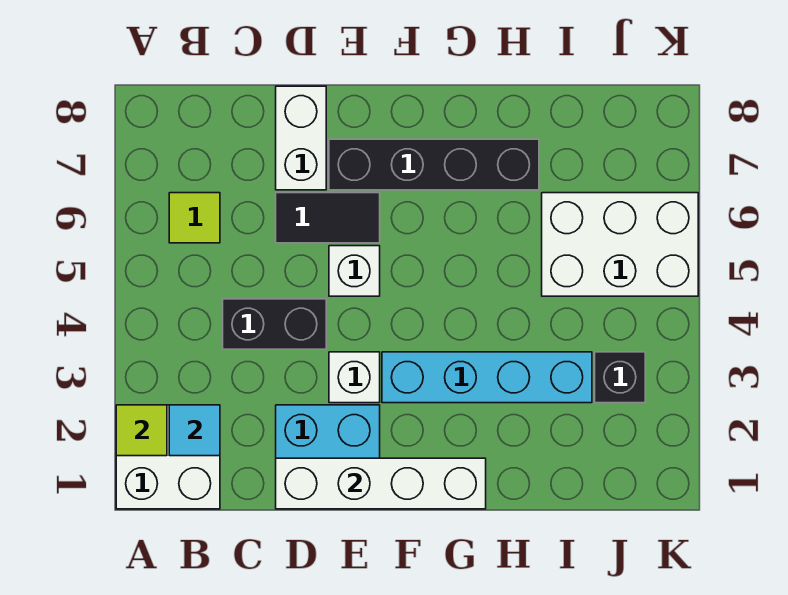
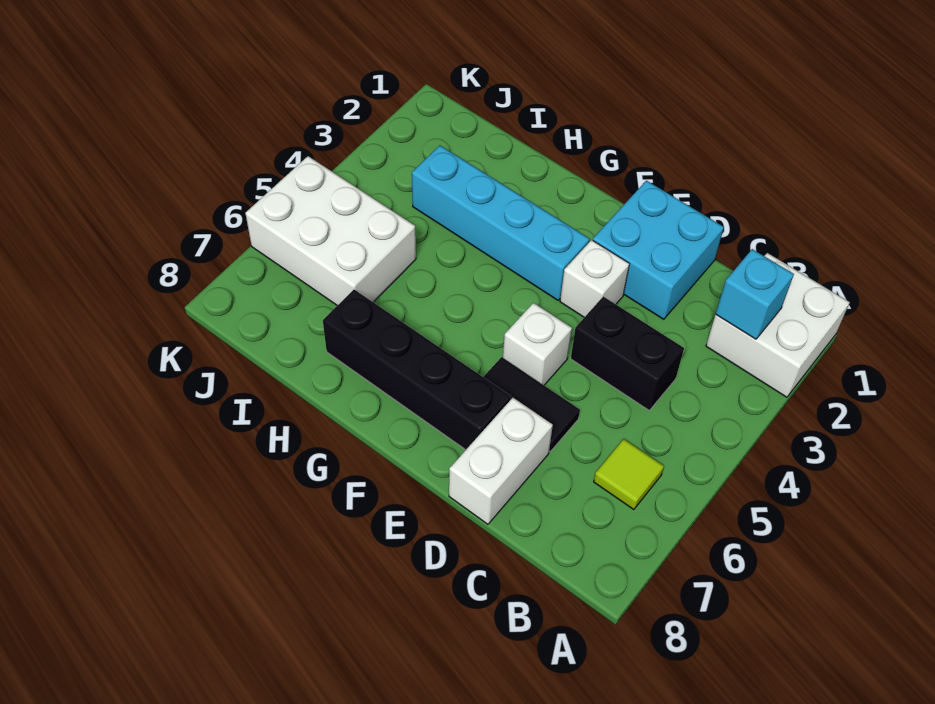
lime tile A2 level 2 -> none
cyan tile B2 level 2 -> cyan brick B2 level 2
white brick D1:G1 level 2 -> none
black brick J3 level 1 -> none

